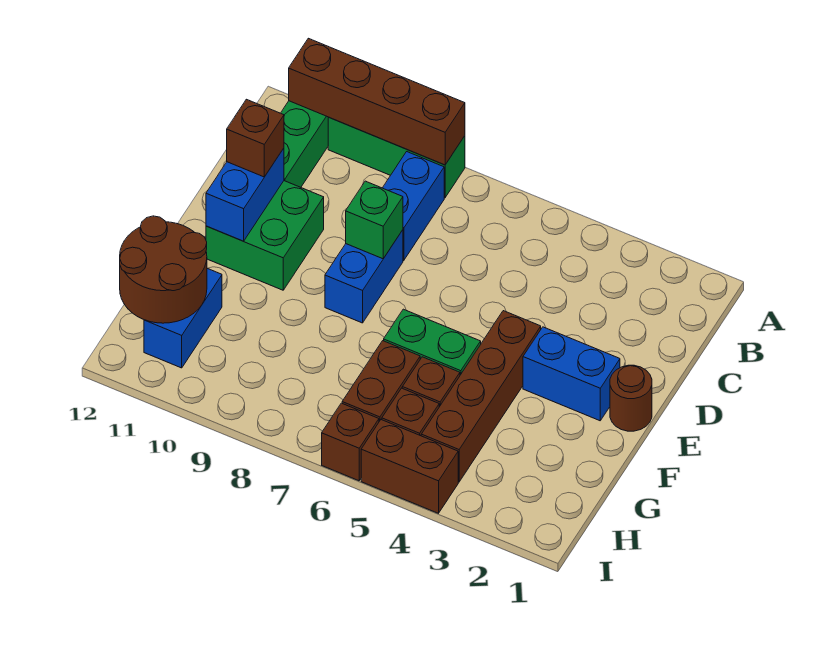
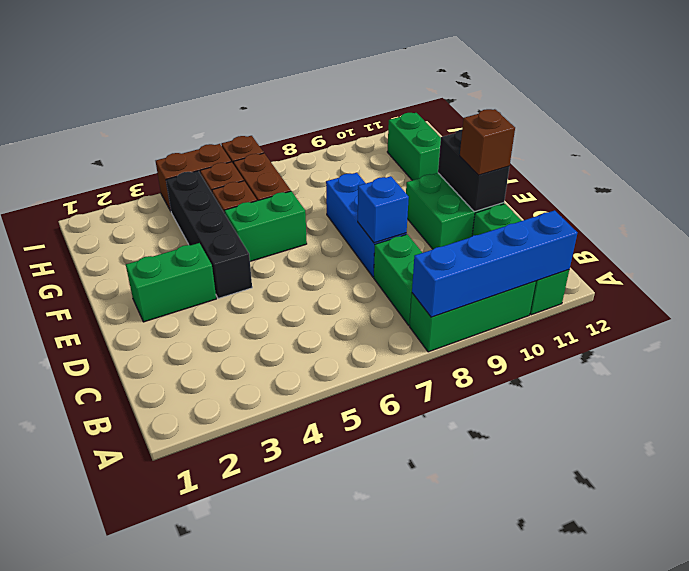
brown brick A8:A11 level 2 -> blue brick A8:A11 level 2
blue brick B8:C8 level 1 -> green brick B8:C8 level 1
blue brick D8:E8 level 1 -> blue brick D8:F8 level 1
green brick D8 level 2 -> blue brick D8 level 2
blue brick D11:E11 level 2 -> black brick D11:E11 level 2
brown round brick E1 level 1 -> none
blue brick E2:E3 level 1 -> green brick E2:E3 level 1
brown brick E4:H4 level 1 -> black brick E4:H4 level 1
blue brick G11:H11 level 1 -> green brick G11:H11 level 1
brown round brick G11:H12 level 2 -> none

